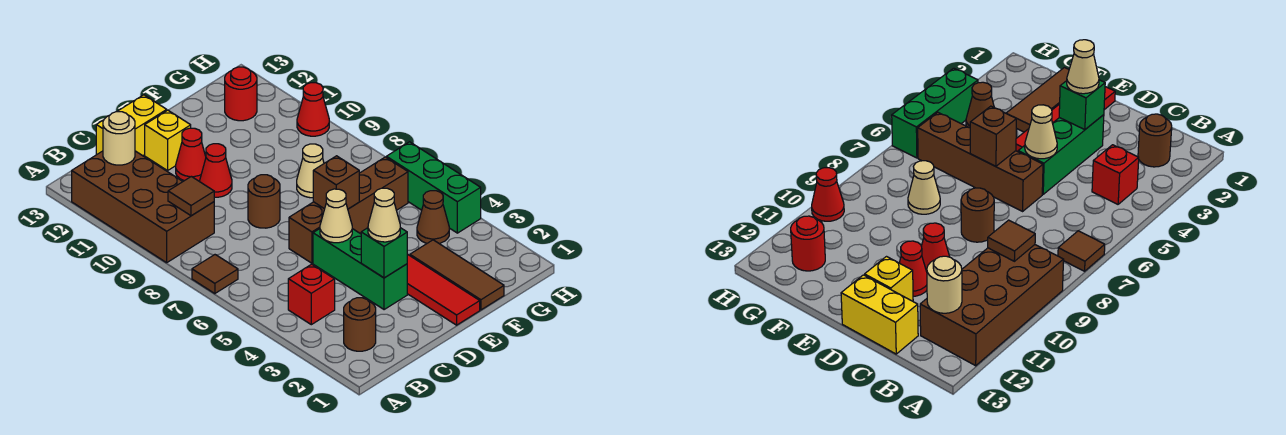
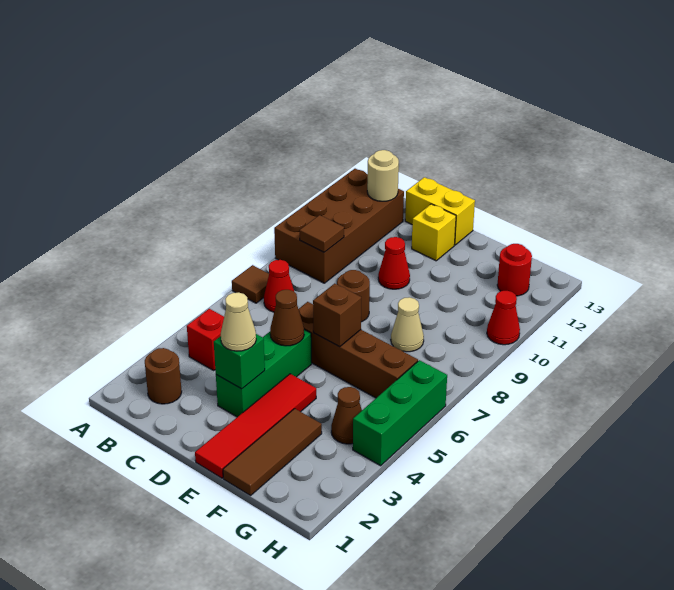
tan cone D5 level 2 -> brown cone D5 level 2
red cone D11 level 1 -> red cone B7 level 1

